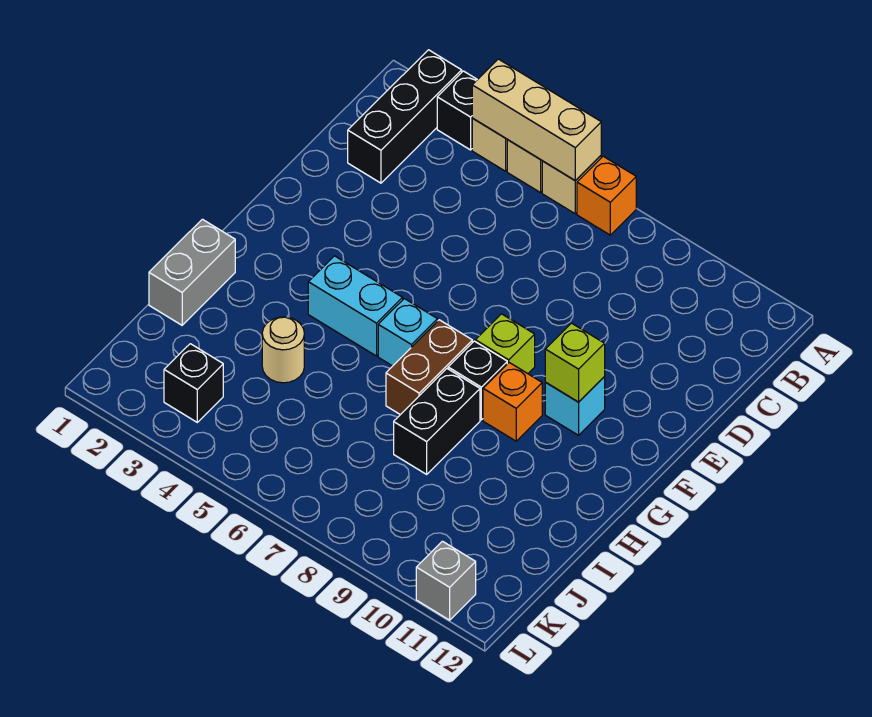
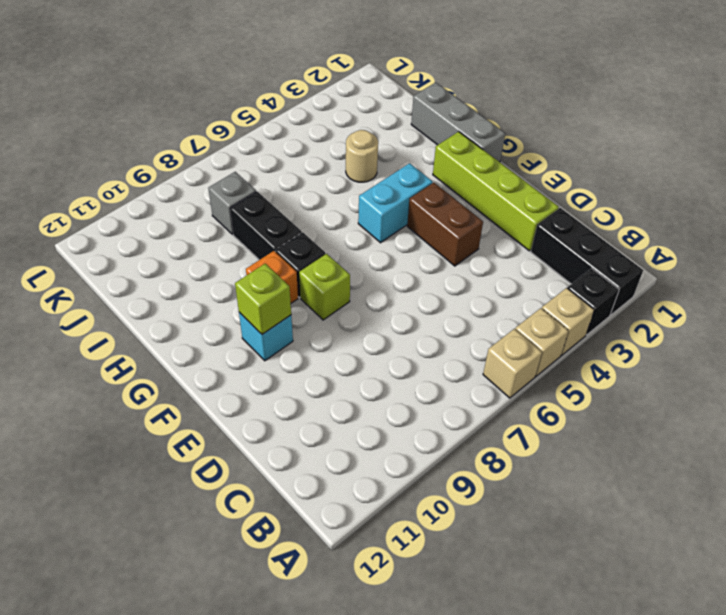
tan brick A4:A6 level 2 -> none
orange brick A7 level 1 -> none
none -> lime brick D2:G2 level 1
cyan brick G6 level 1 -> none
brown brick G7:H7 level 1 -> brown brick E4:F4 level 1
grey brick H1:I1 level 1 -> grey brick G1:I1 level 1
black brick K3 level 1 -> none
grey brick L11 level 1 -> grey brick J8 level 1

